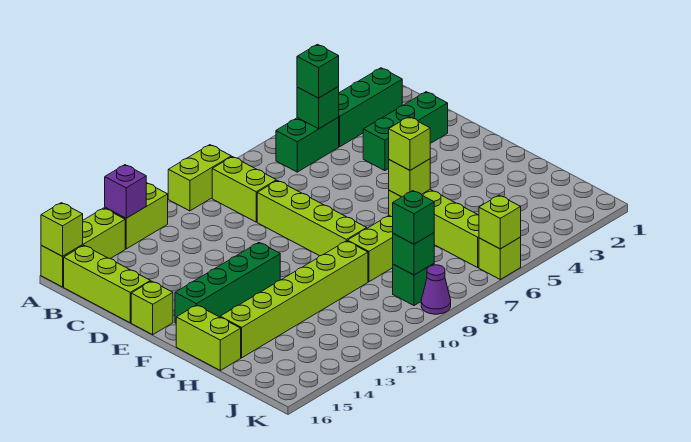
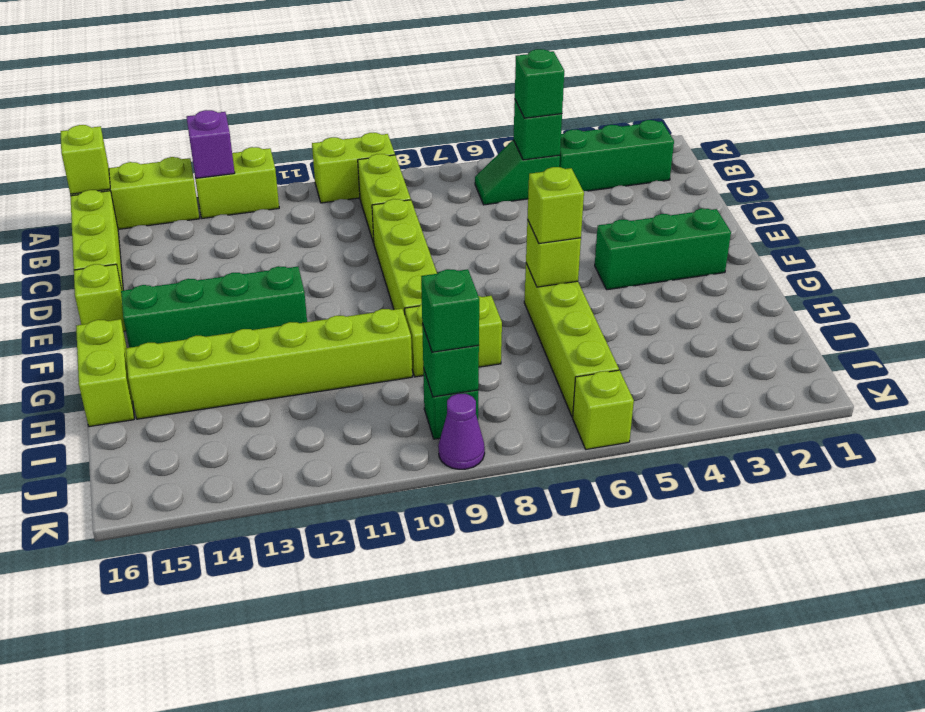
green brick B5:B6 level 1 -> green slope B5:B6 level 1 top 5
green brick D2:D4 level 1 -> green brick F2:F4 level 1
lime brick K6 level 2 -> none

